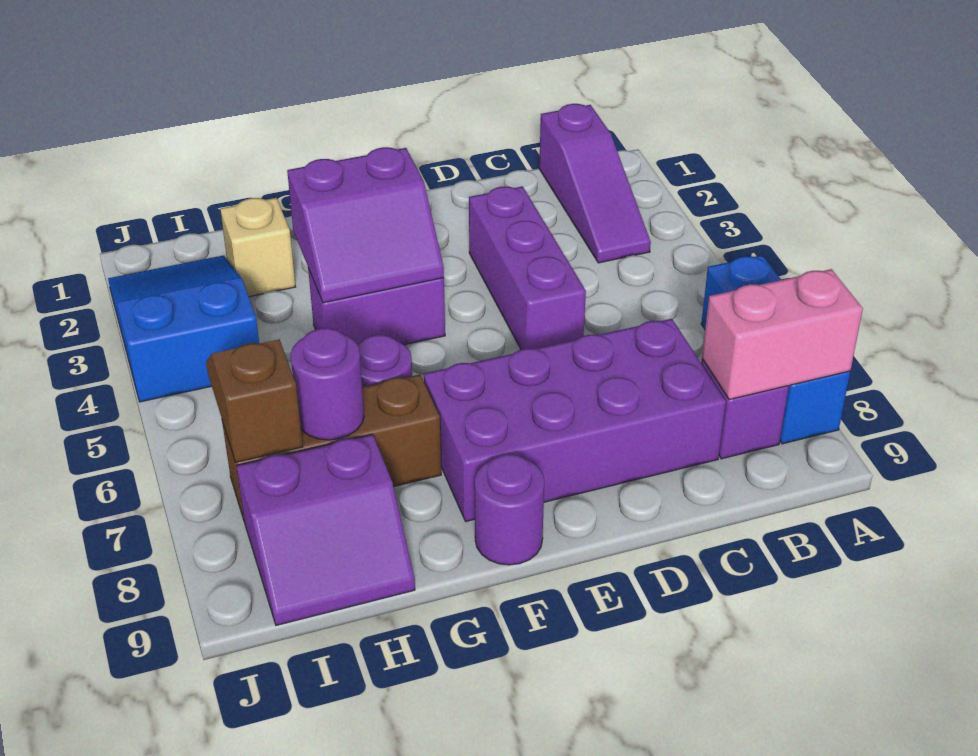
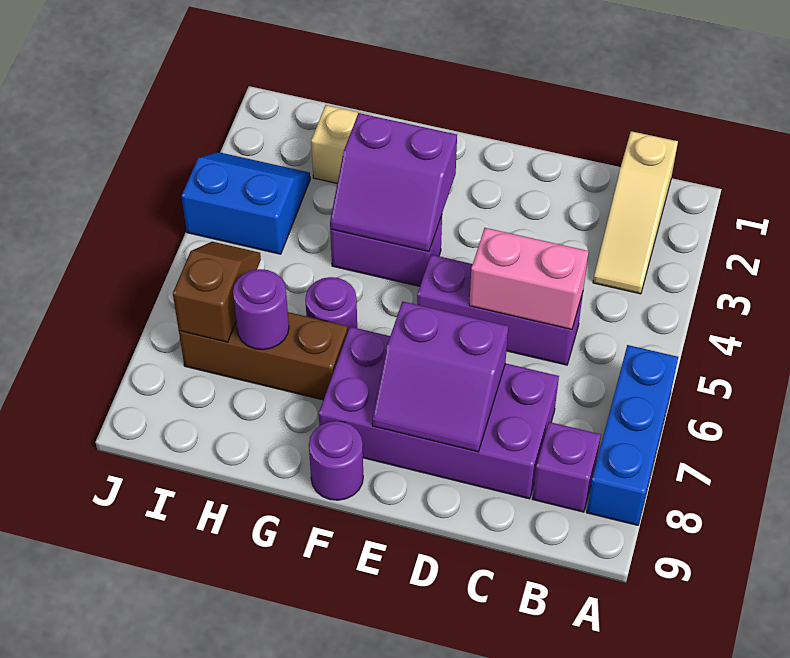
pink brick A8:B8 level 2 -> pink brick C5:D5 level 2
purple slope B1:B3 level 1 top 1 -> tan slope B1:B3 level 1 top 1
purple brick D3:D5 level 1 -> purple brick C5:E5 level 1
purple slope H8:I9 level 1 top 8 -> purple slope D7:E8 level 2 top 7
blue slope I2:J4 level 1 top 4 -> blue slope I3:J4 level 1 top 4

